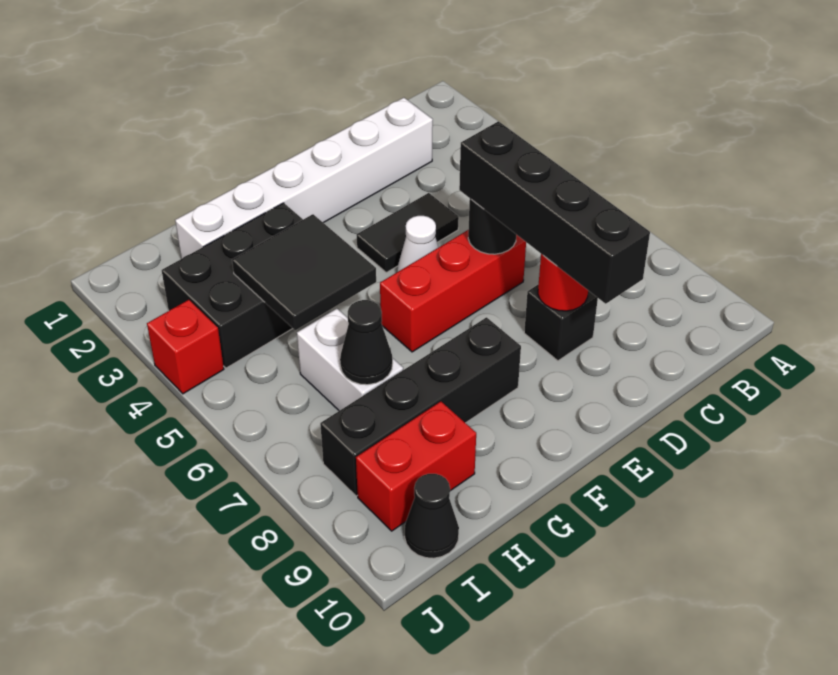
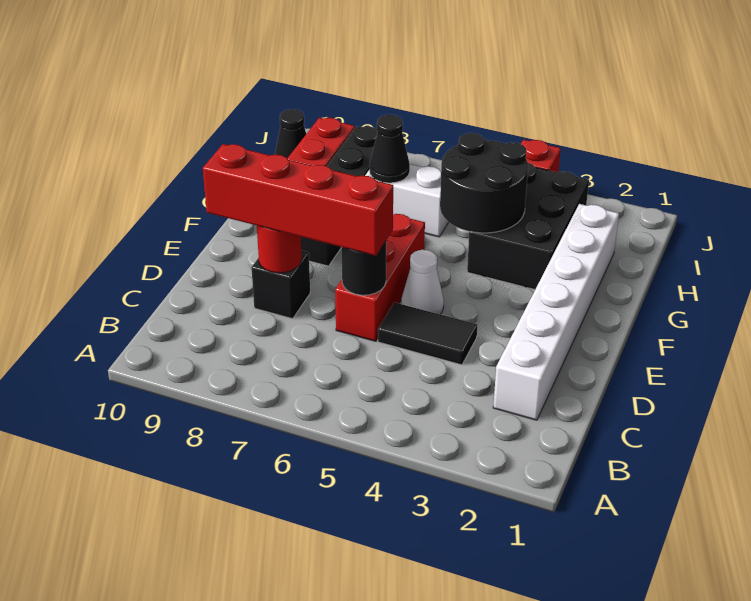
black tile D4:E4 level 1 -> black tile D4:D5 level 1
black brick D6:D9 level 3 -> red brick D6:D9 level 3
black tile G4:H5 level 2 -> black round brick G4:H5 level 2

